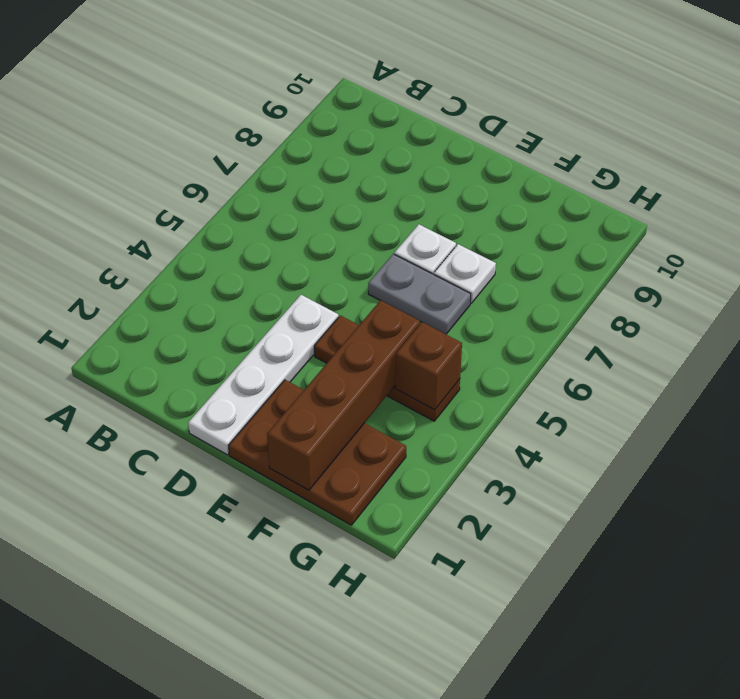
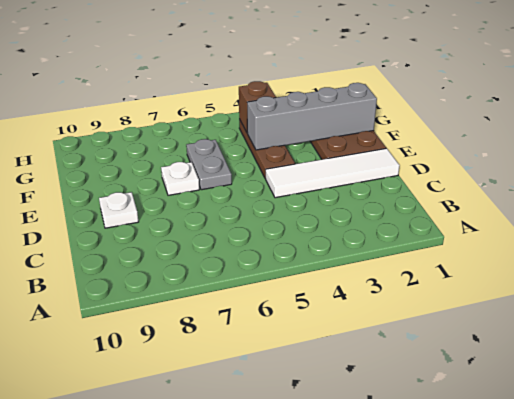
white plate D1:D4 level 1 -> white tile D1:D4 level 1
brown brick F1:F4 level 2 -> grey brick F1:F4 level 2
white plate F7 level 1 -> white plate D9 level 1

